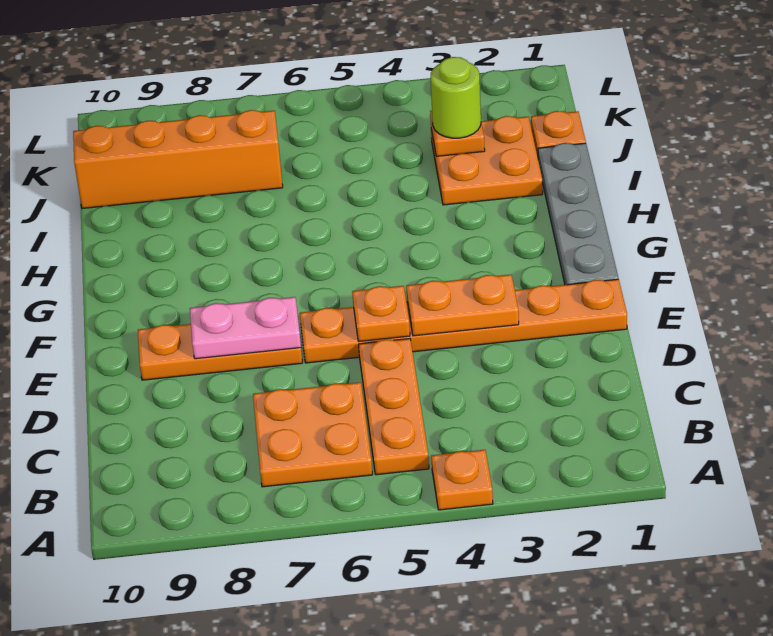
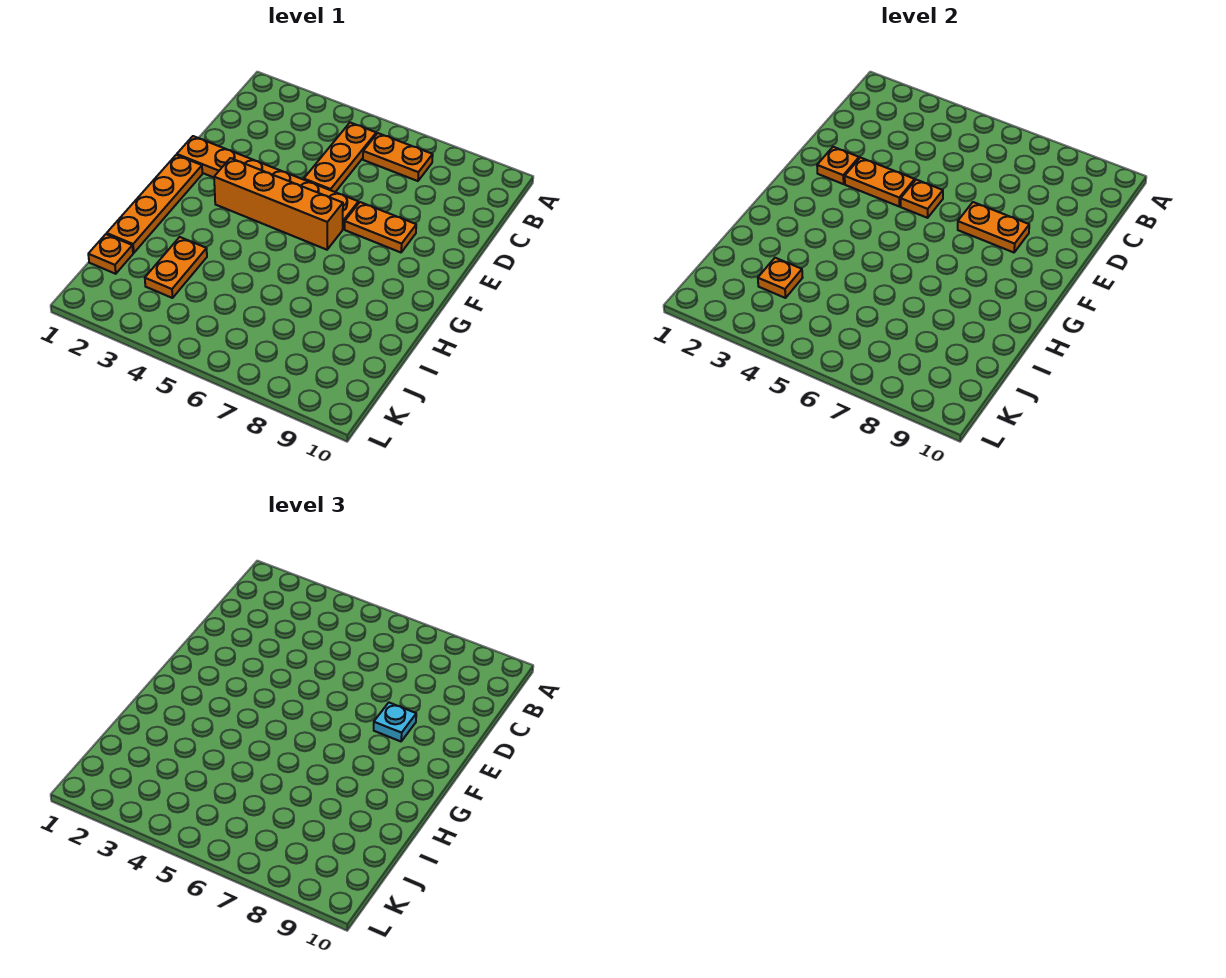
orange plate A4 level 1 -> orange plate E2 level 2
orange plate B6:C7 level 1 -> orange plate B6:B7 level 1
orange plate E7:E9 level 1 -> orange plate E7:E8 level 1
pink plate E7:E8 level 2 -> orange plate E7:E8 level 2
none -> cyan plate E8 level 3
grey plate F1:I1 level 1 -> orange plate F1:I1 level 1
orange plate I2:J3 level 1 -> orange plate I3:J3 level 1
lime round brick J3 level 3 -> none
orange brick J7:J10 level 1 -> orange brick F3:F6 level 1

